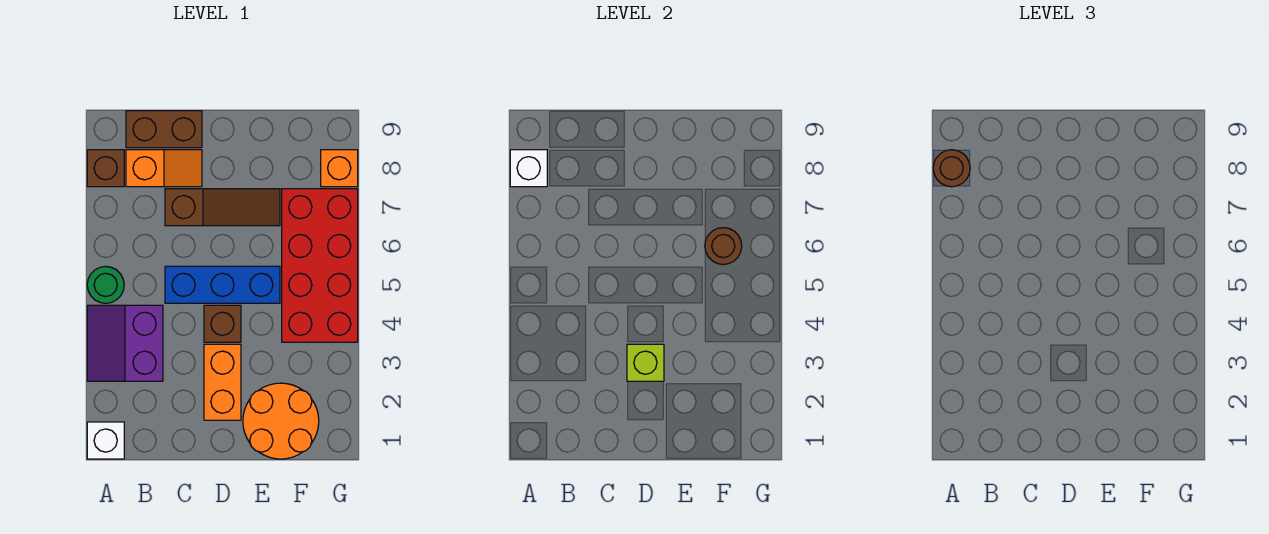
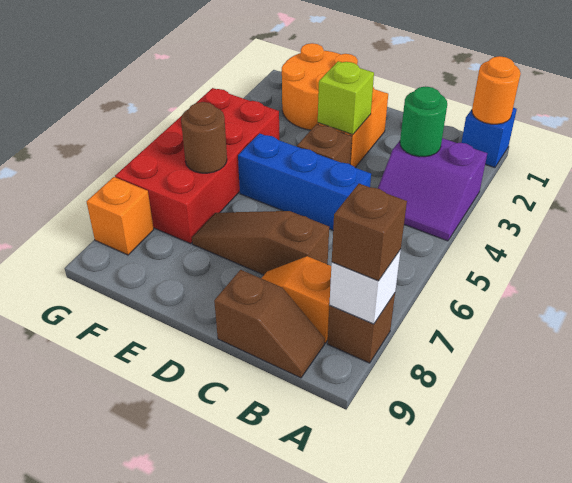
white brick A1 level 1 -> blue brick A1 level 1
none -> orange round brick A1 level 2
purple slope A3:B4 level 1 top B -> purple slope A3:B4 level 1 top 3
green round brick A5 level 1 -> green round brick B3 level 2
brown round brick A8 level 3 -> brown brick A8 level 3
brown brick B9:C9 level 1 -> brown slope B9:C9 level 1 top C

